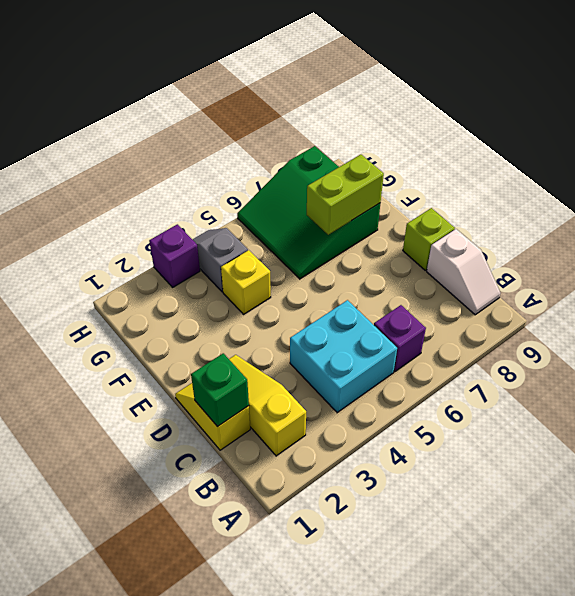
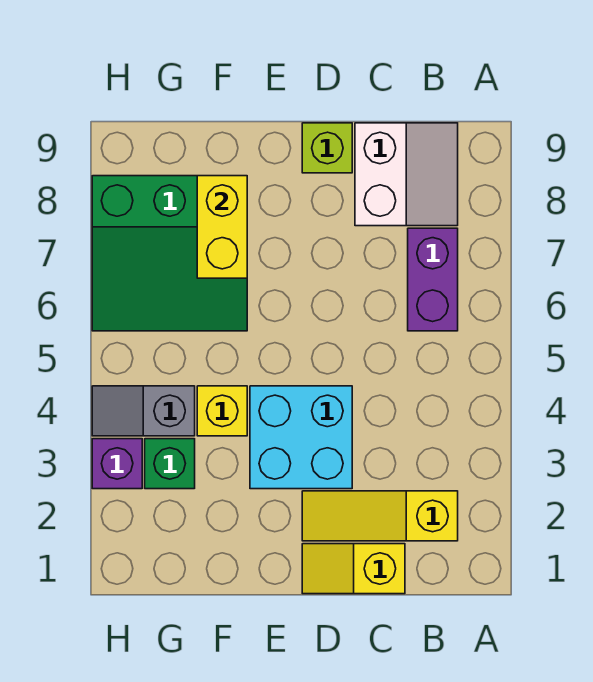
cyan brick B4:C5 level 1 -> cyan brick D3:E4 level 1
purple brick B6 level 1 -> purple brick B6:B7 level 1
white slope B9:C9 level 1 top C -> white slope B8:C9 level 1 top C
green brick C1 level 2 -> green brick G3 level 1
lime brick F7:F8 level 2 -> yellow brick F7:F8 level 2

